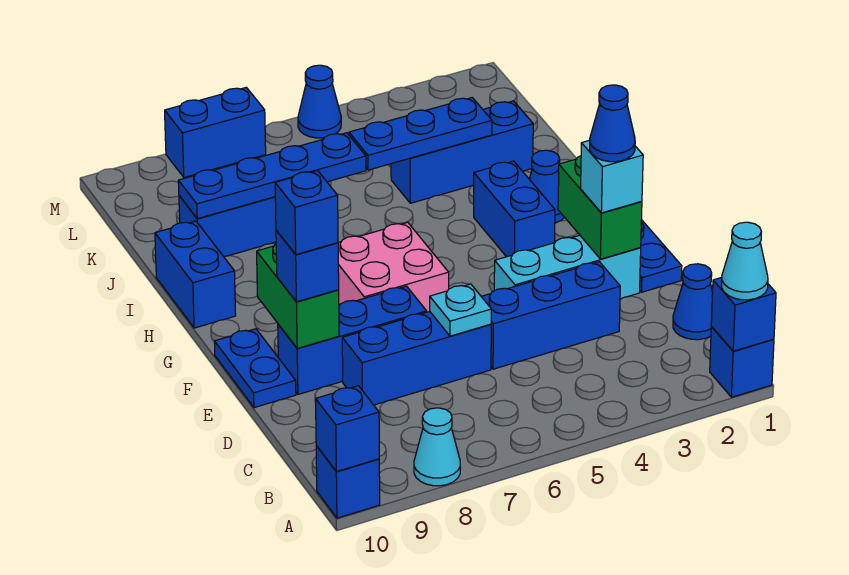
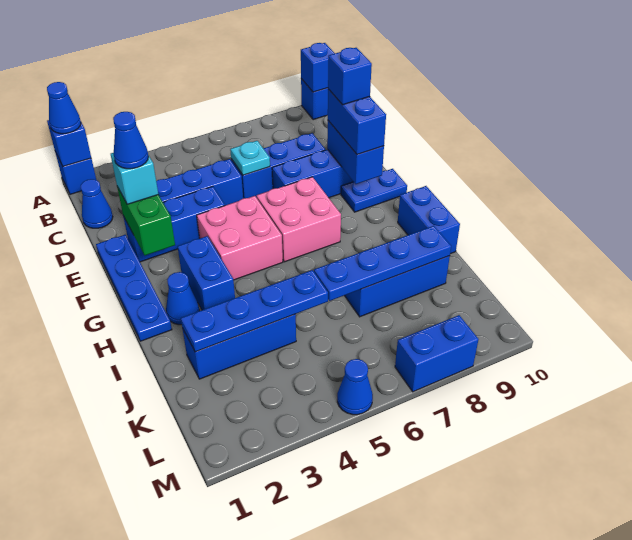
cyan cone A1 level 3 -> blue cone A1 level 3
cyan cone A8 level 1 -> none
cyan brick E2:E4 level 1 -> blue brick E2:E4 level 1
green brick E9:F9 level 2 -> blue brick E9:F9 level 2
blue brick E9 level 3 -> blue brick E9:F9 level 3
blue plate E10:F10 level 1 -> blue plate F9:F10 level 1
none -> pink brick F4:G5 level 1
blue plate J3:J5 level 2 -> blue plate J2:J5 level 2

